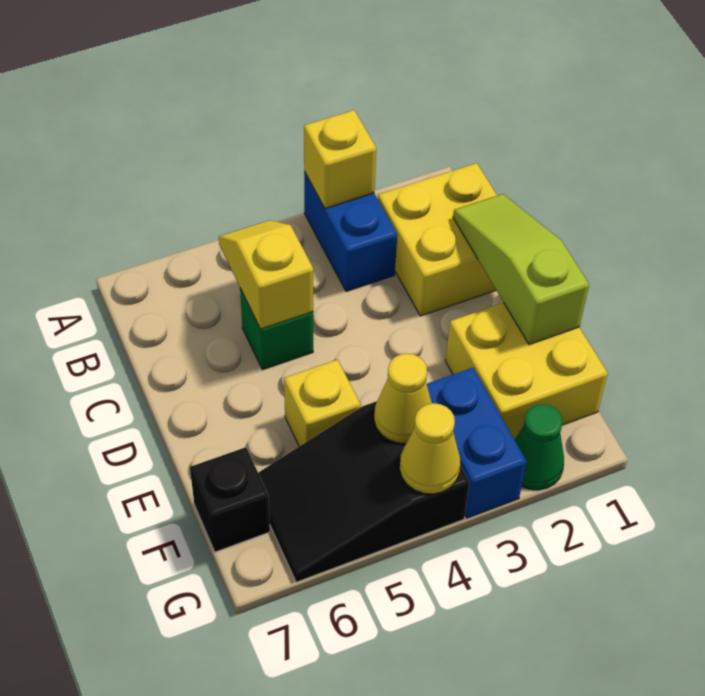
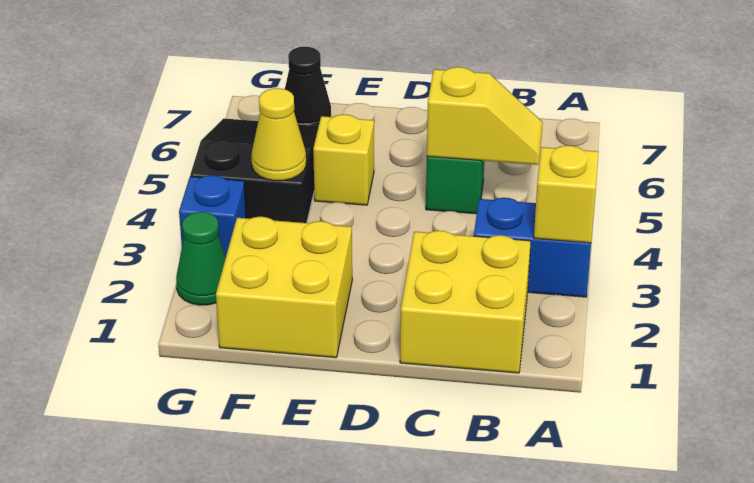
lime slope C1:E1 level 2 top E -> none
blue brick F3:G3 level 1 -> blue brick G3 level 1
black brick F7 level 1 -> black cone F7 level 1
yellow cone G4 level 2 -> none

